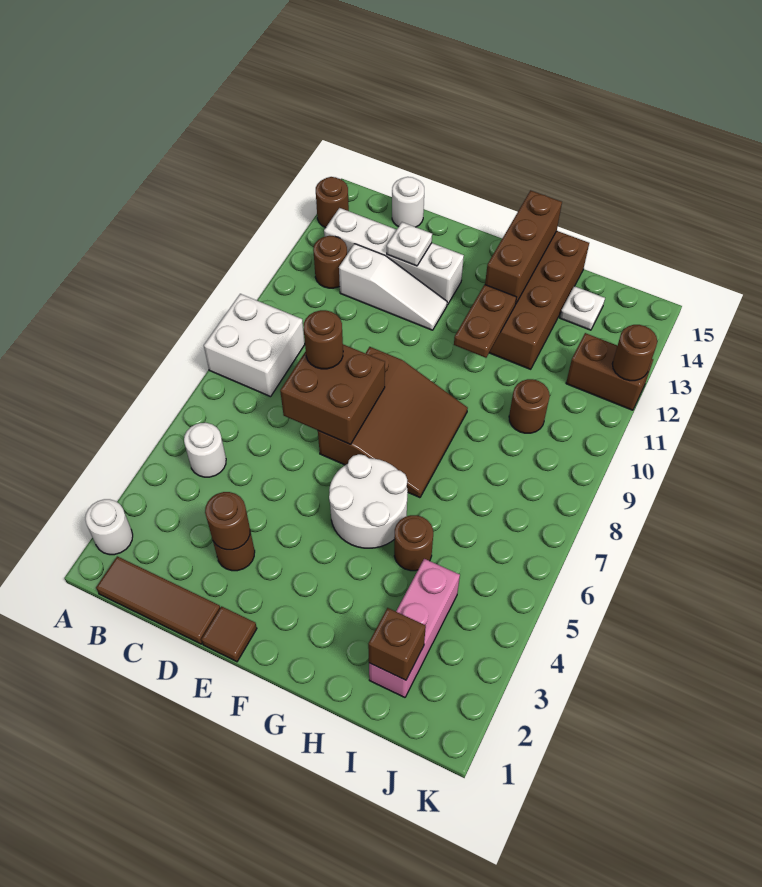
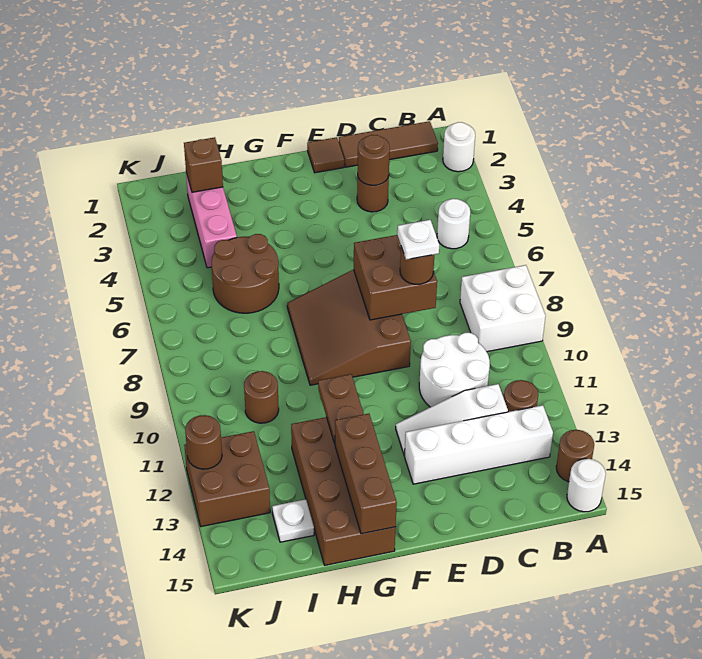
white round brick C15 level 1 -> white round brick A15 level 1
white plate D13 level 2 -> white plate D8 level 4
white round brick F5:G6 level 1 -> white round brick C10:D11 level 1
brown round brick H5 level 1 -> brown round brick H5:I6 level 1
brown brick J12:K12 level 1 -> brown brick J12:K13 level 1

